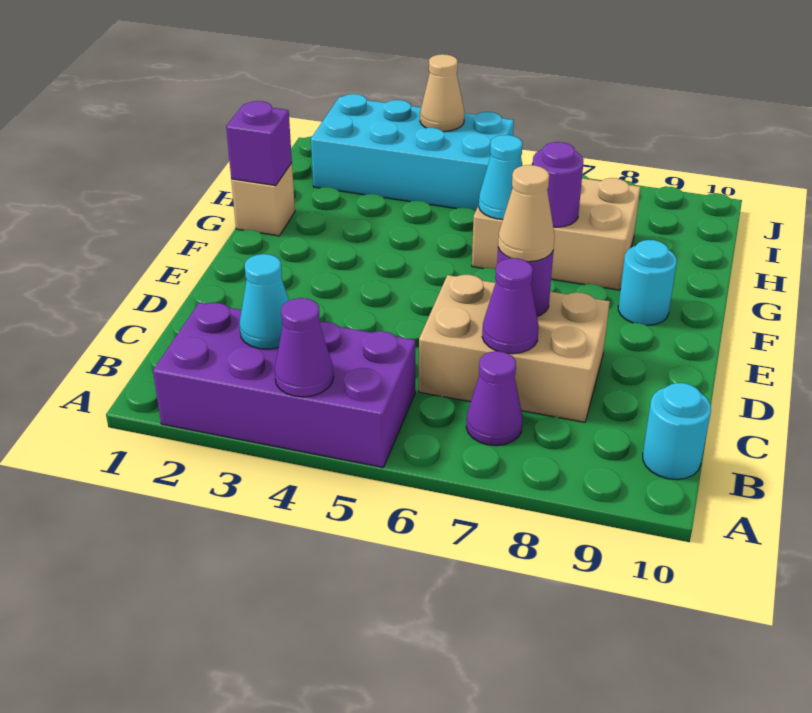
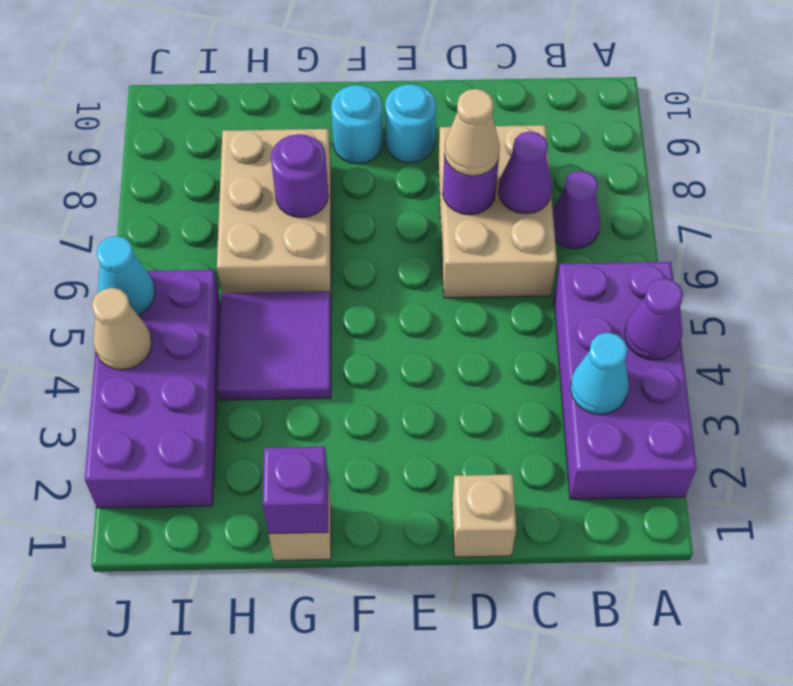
cyan round brick B10 level 1 -> cyan round brick E9 level 1
none -> tan brick D1 level 1
none -> purple tile G4:H5 level 1
cyan cone G6 level 2 -> cyan cone J5 level 2
cyan brick I2:J5 level 1 -> purple brick I2:J5 level 1

